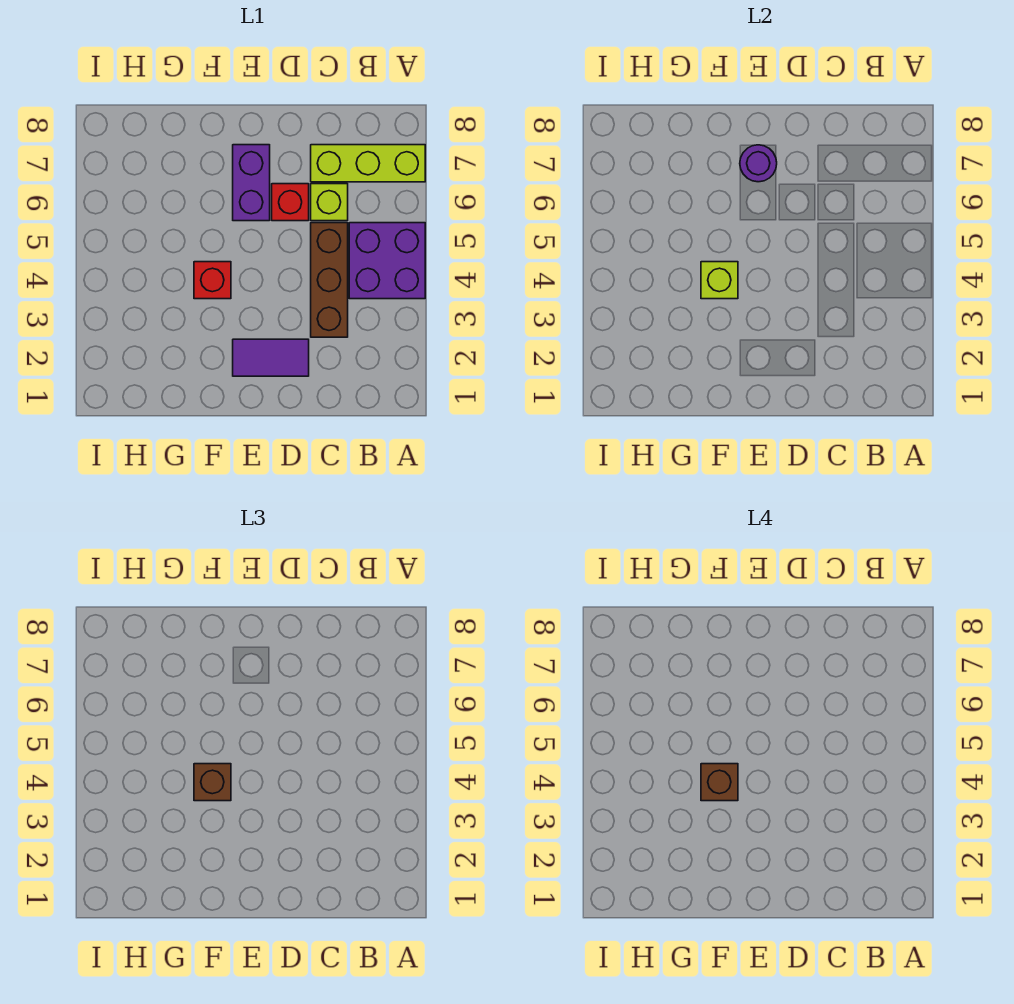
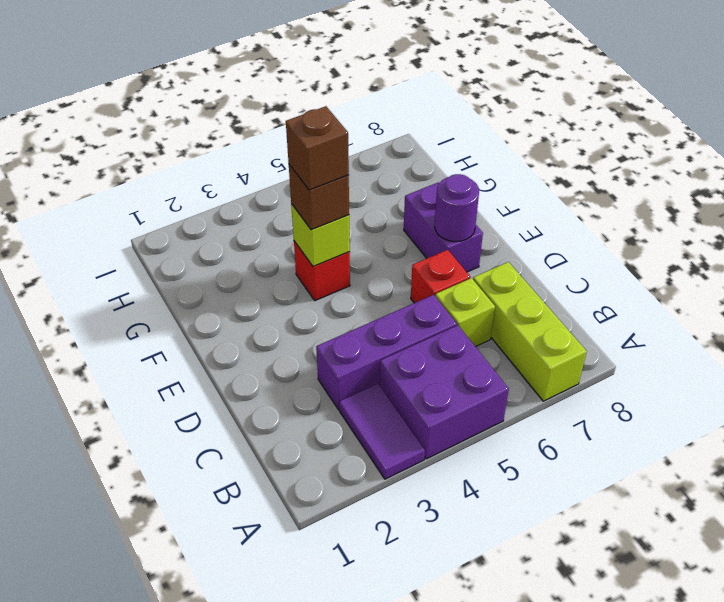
brown brick C3:C5 level 1 -> purple brick C3:C5 level 1
purple tile D2:E2 level 1 -> purple tile A3:B3 level 1
purple brick E6:E7 level 1 -> purple brick E7:F7 level 1

